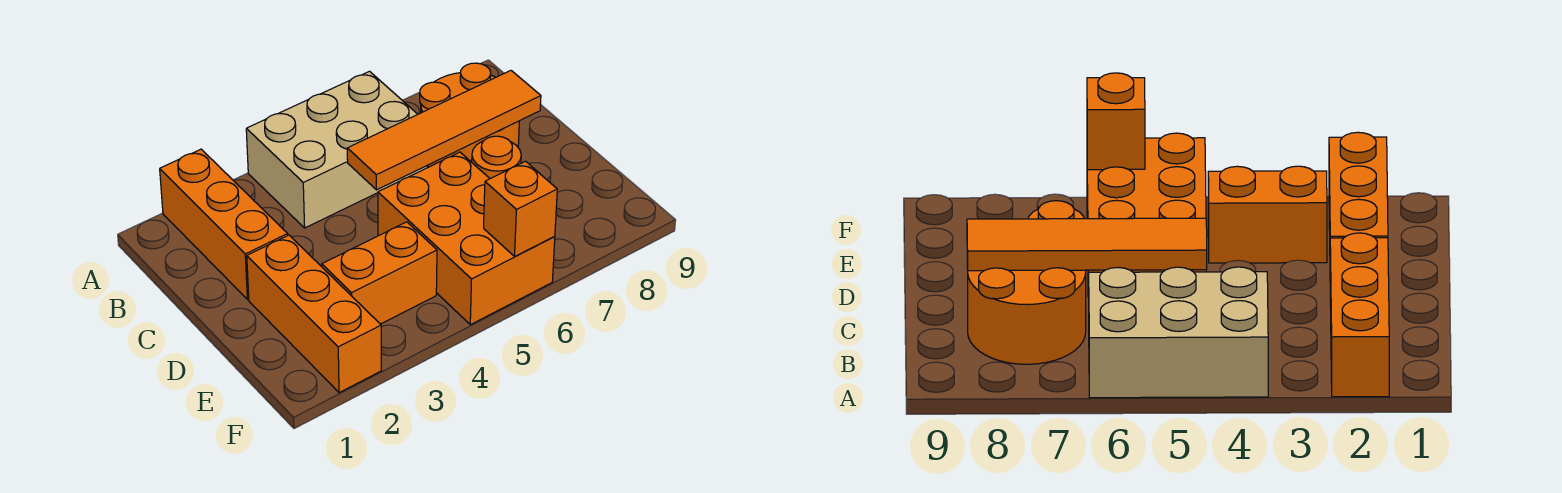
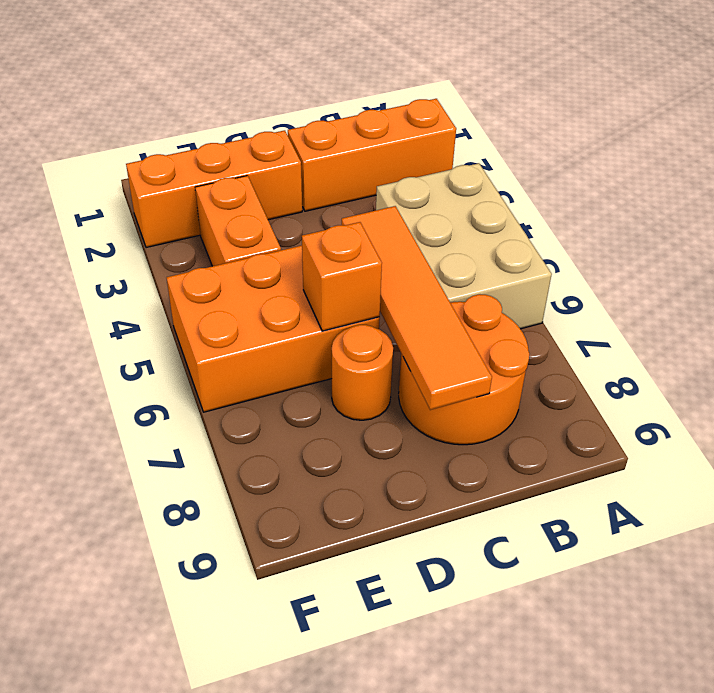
orange brick F6 level 2 -> orange brick D6 level 2

